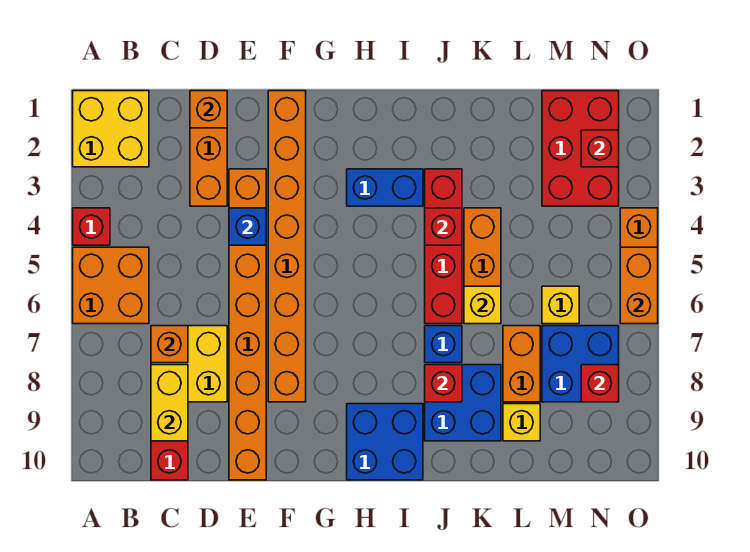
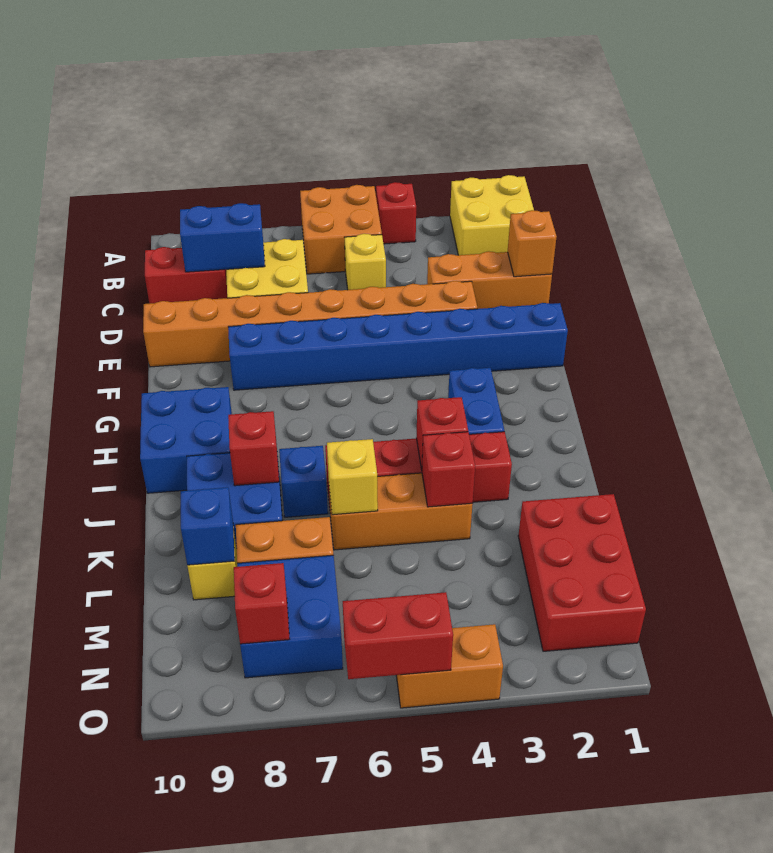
orange brick C7 level 2 -> none
yellow brick C8:C9 level 2 -> blue brick C8:C9 level 2
blue brick E4 level 2 -> blue brick L9 level 2
orange brick F1:F8 level 1 -> blue brick F1:F8 level 1
red brick M1:N3 level 1 -> red brick L1:N2 level 1
yellow brick M6 level 1 -> yellow brick C5 level 1
red brick N2 level 2 -> red brick K4 level 2
orange brick O5:O6 level 2 -> red brick O5:O6 level 2

